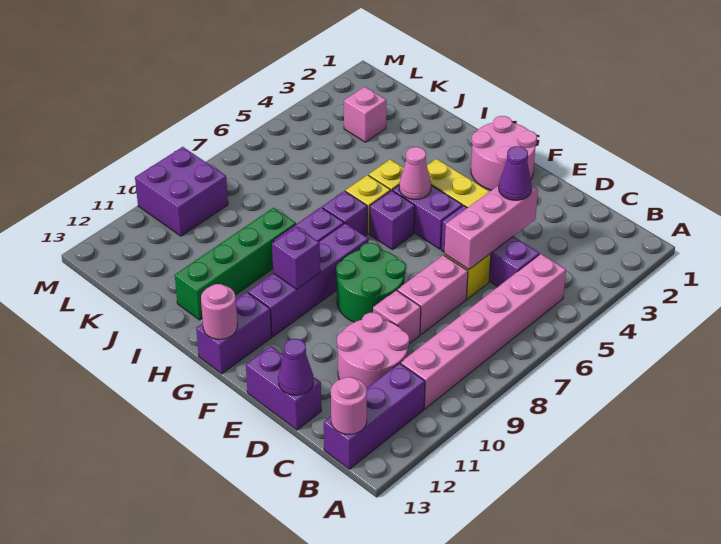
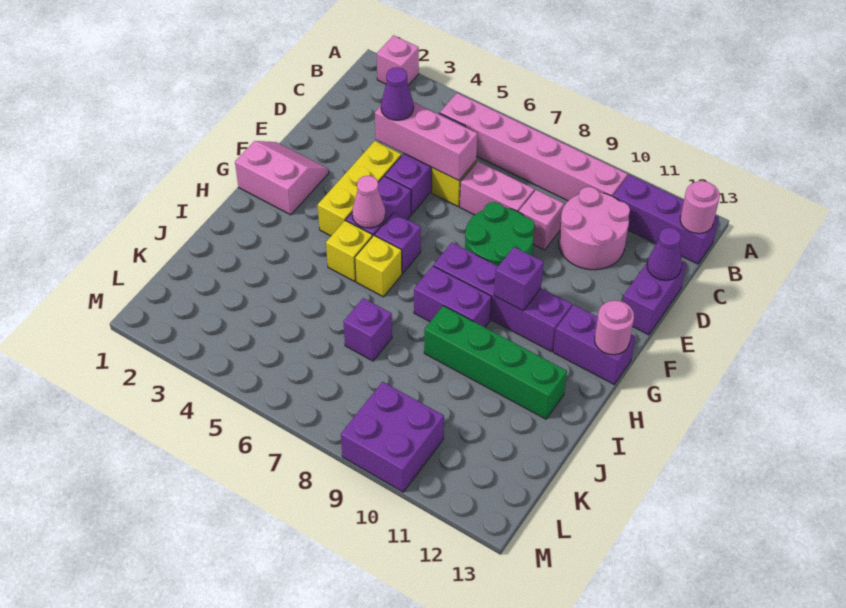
pink round brick F1:G2 level 1 -> pink slope F1:G2 level 1 top G
purple brick H7 level 1 -> purple brick J7 level 1
pink brick K3 level 1 -> pink brick A2 level 1

